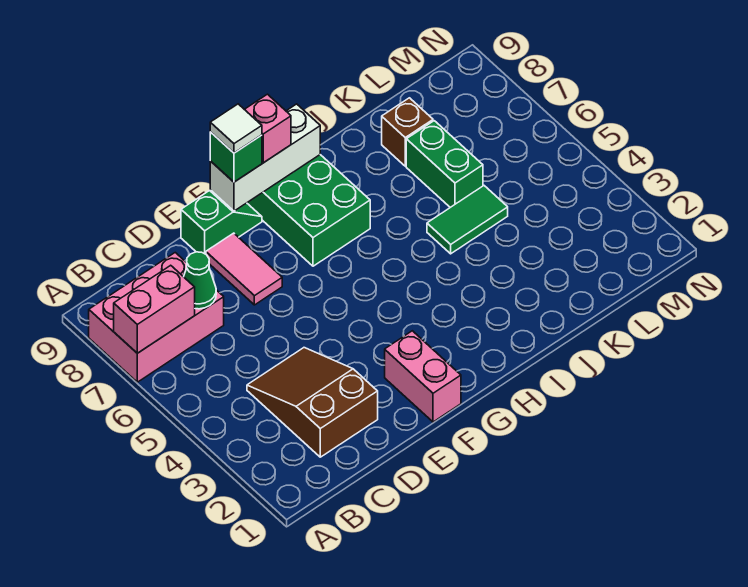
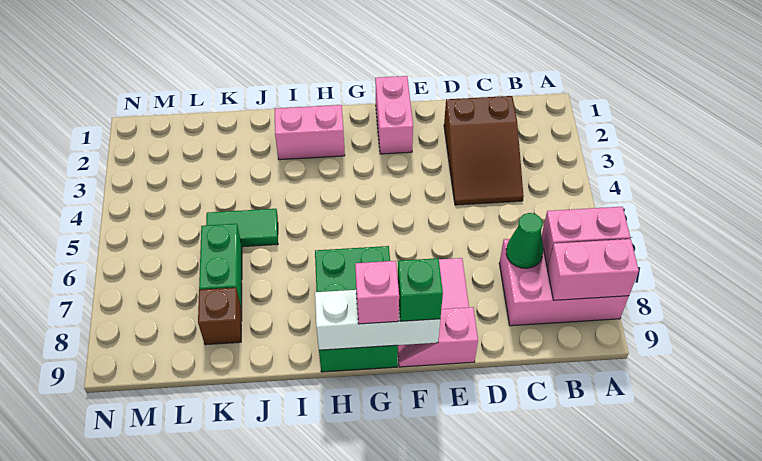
none -> pink brick A8:B8 level 2
green slope E9:F9 level 1 top E -> pink slope E9:F9 level 1 top E
white tile F9 level 4 -> none
none -> pink brick H2:I2 level 1

